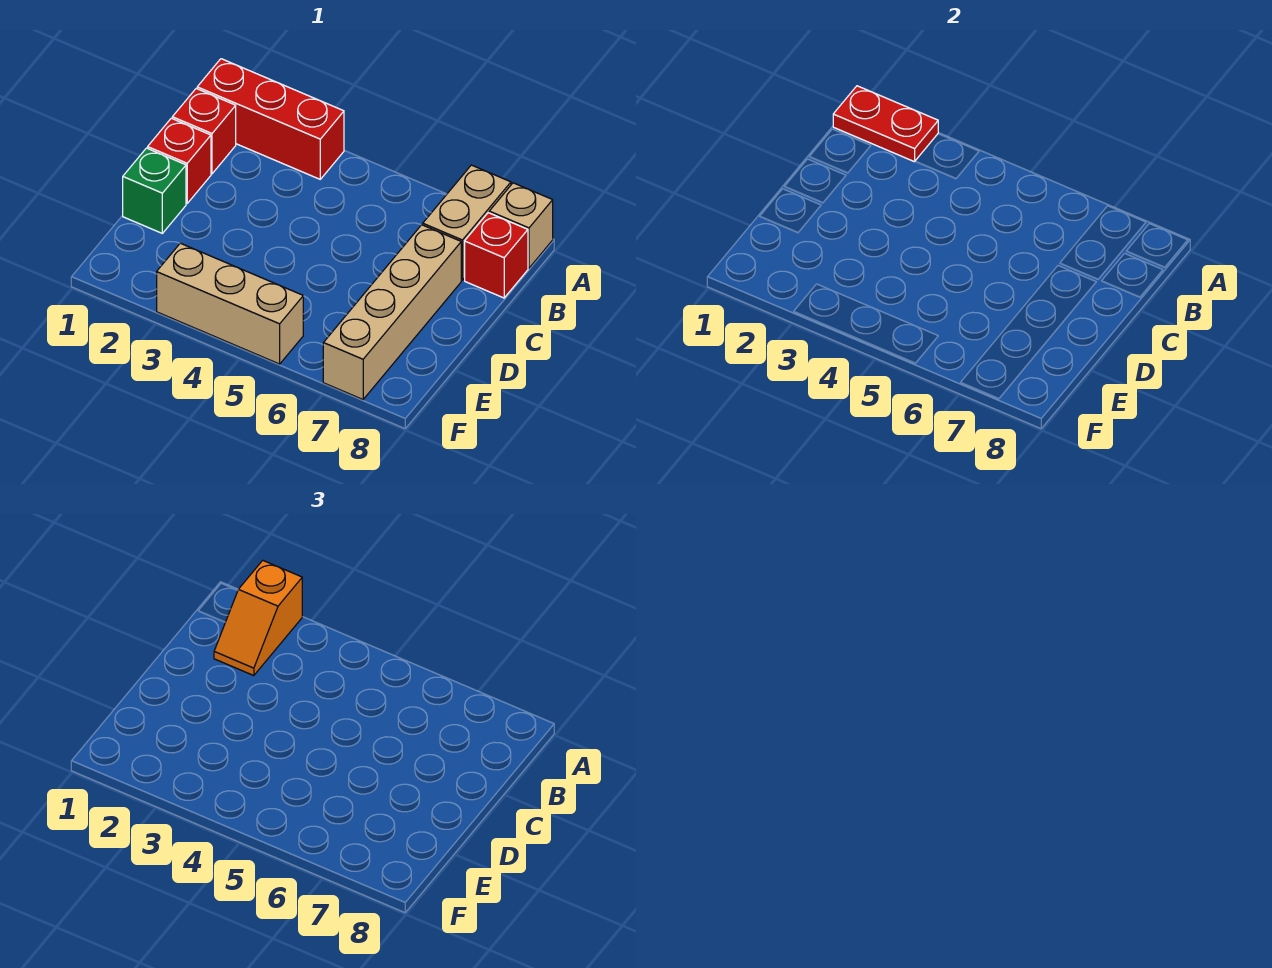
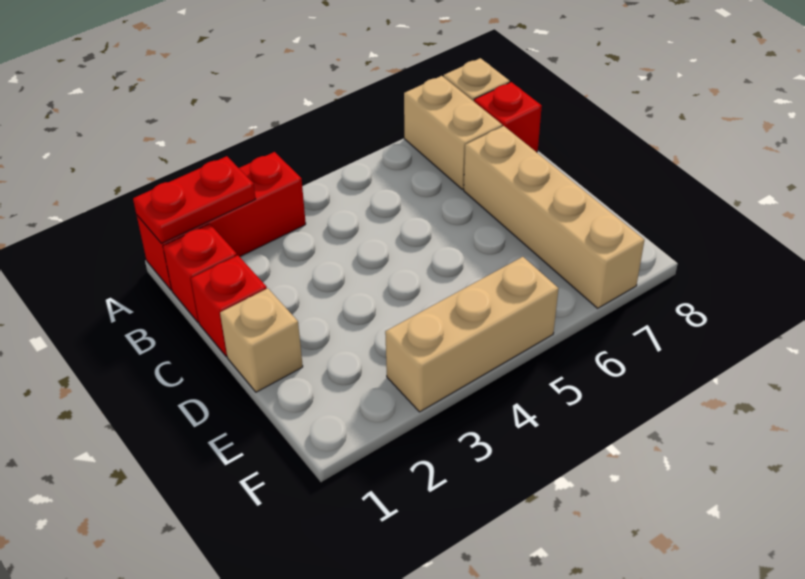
orange slope A2:B2 level 3 top A -> none
green brick D1 level 1 -> tan brick D1 level 1

